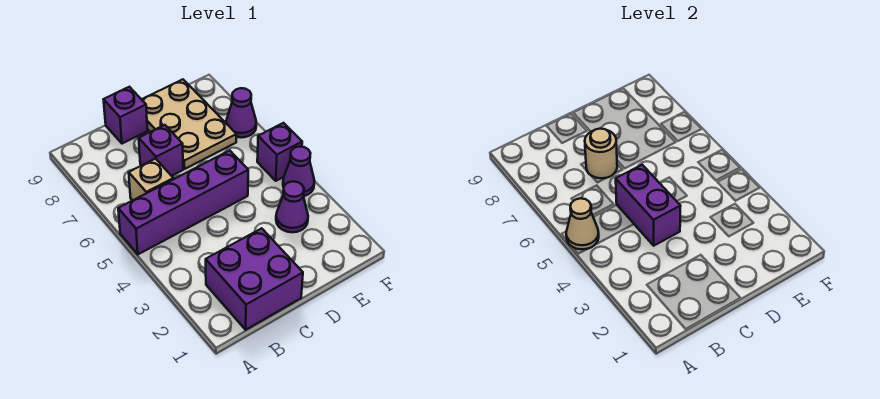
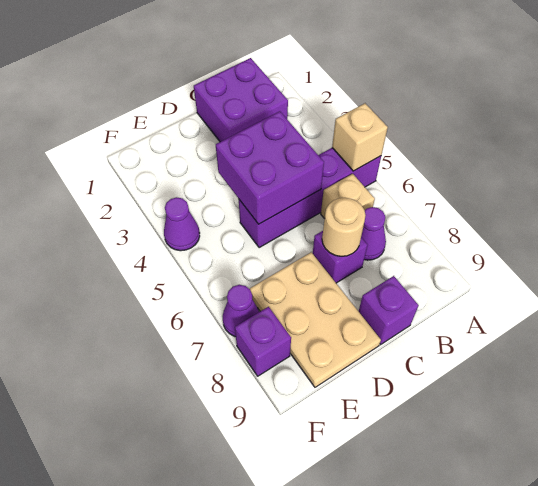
tan cone A5 level 2 -> tan brick A5 level 2
purple brick C4:C5 level 2 -> purple brick C4:D5 level 2
purple cone E3 level 1 -> purple cone B7 level 1
purple brick F5 level 1 -> purple brick F8 level 1

